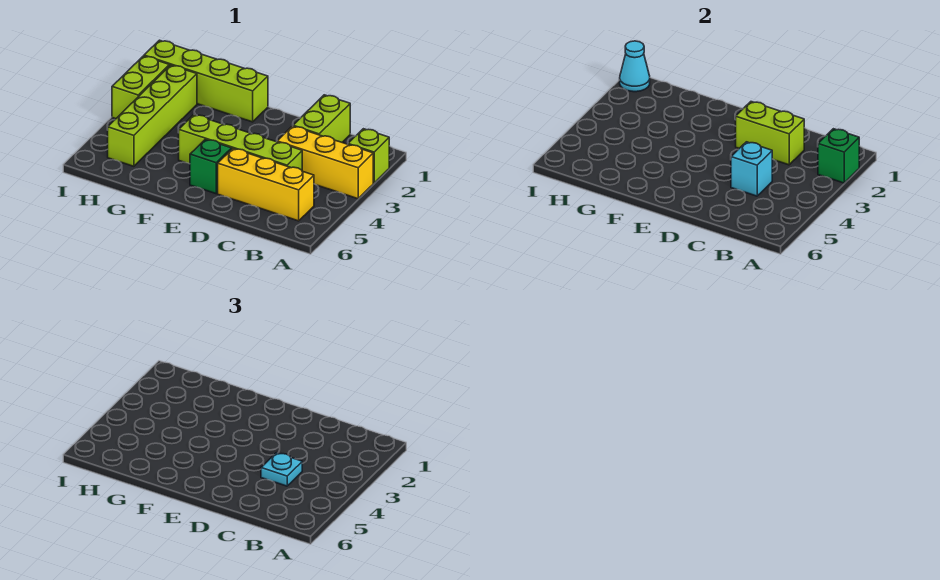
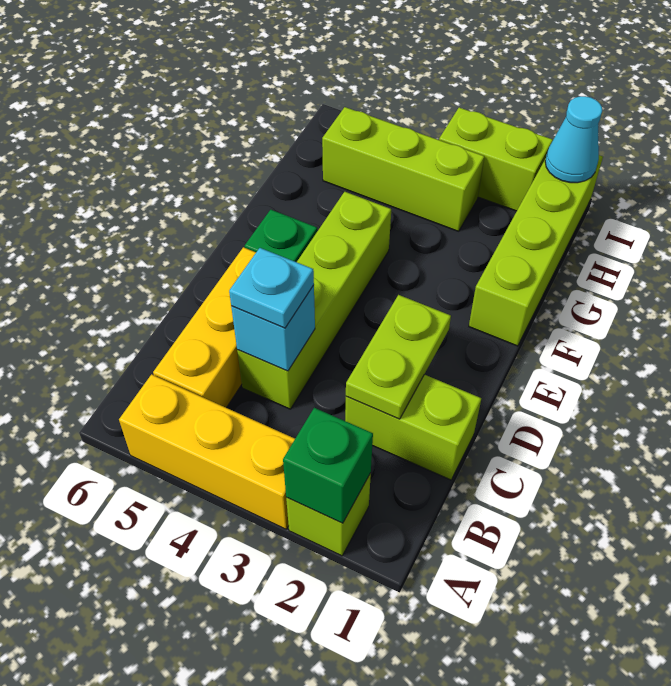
yellow brick A3:C3 level 1 -> yellow brick A3:A5 level 1
lime brick C2:D2 level 2 -> lime plate C2:D2 level 2
lime brick H2:H5 level 1 -> lime brick H3:H5 level 1

